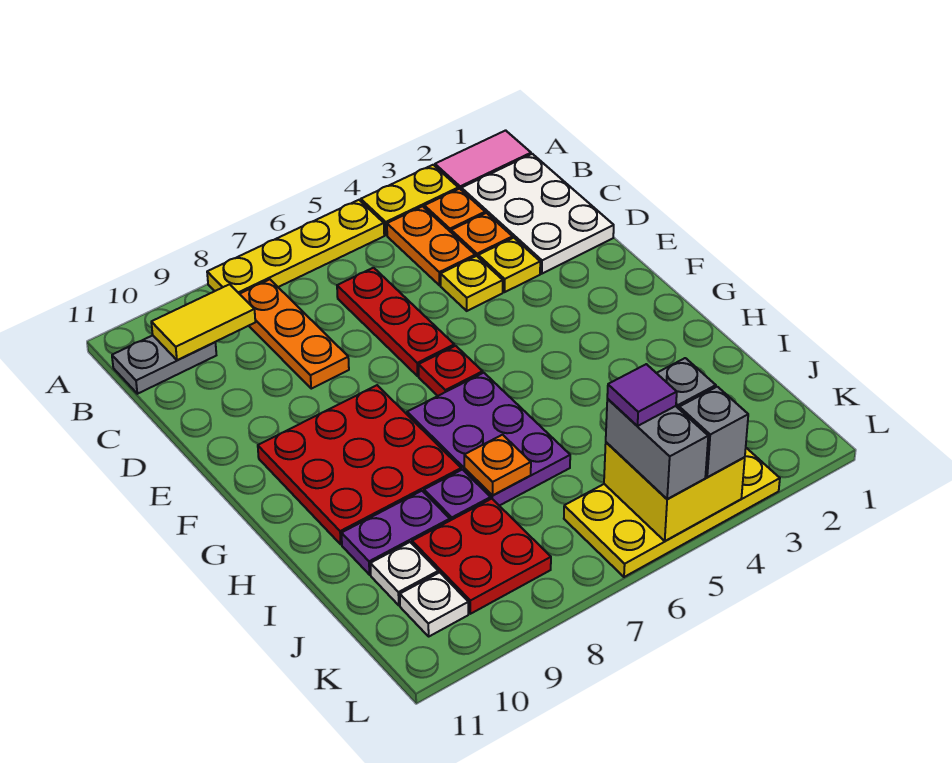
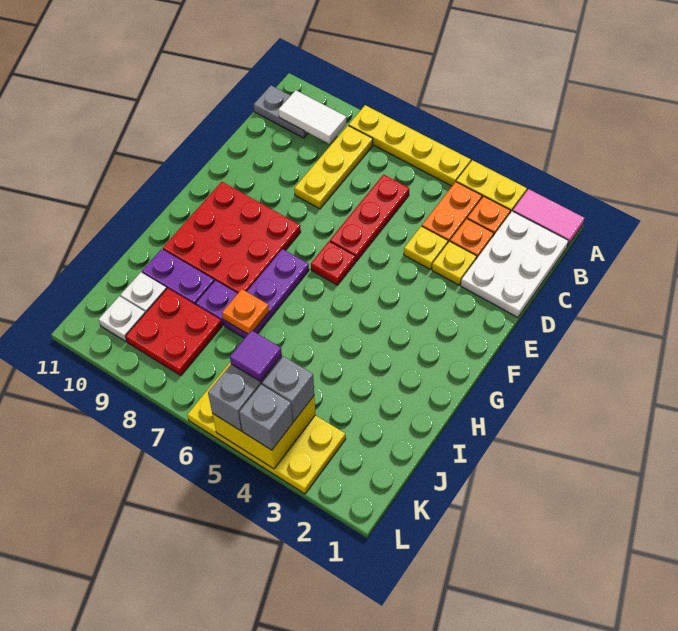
orange plate B8:D8 level 1 -> yellow plate B8:D8 level 1
yellow tile B9:B10 level 2 -> white tile B9:B10 level 2
purple plate G6:I7 level 1 -> purple plate G7:I7 level 1

